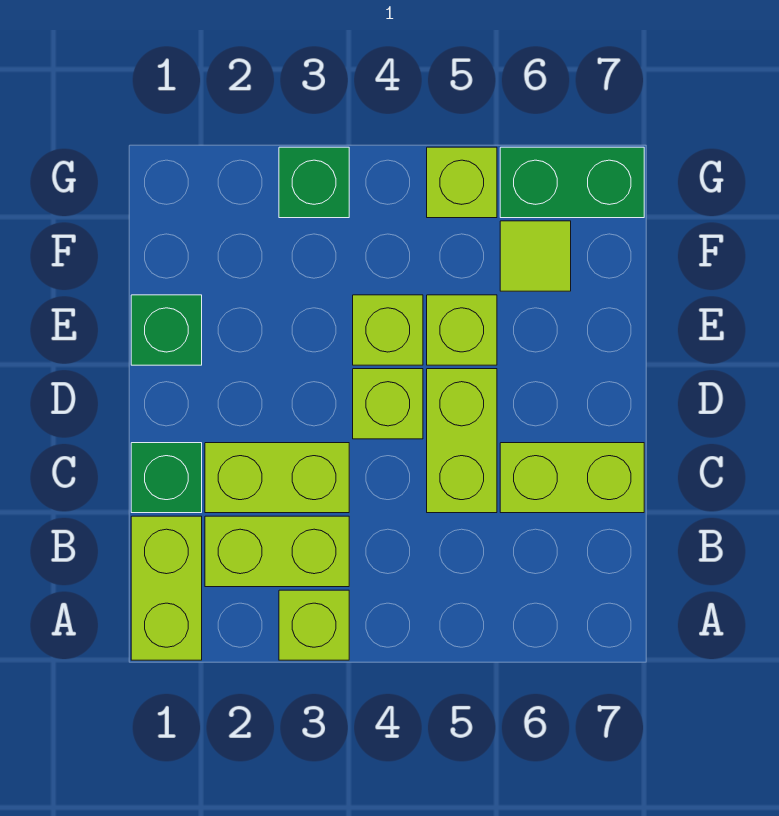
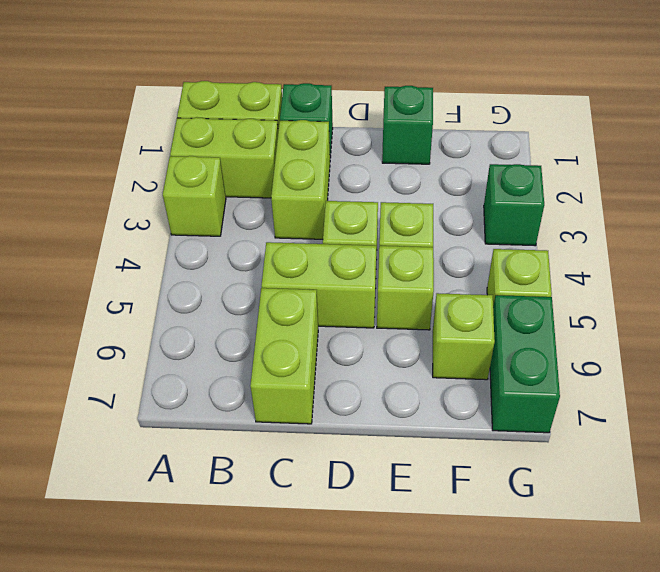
lime brick B2:B3 level 1 -> lime brick A2:B2 level 1
lime tile F6 level 1 -> lime brick F6 level 1

